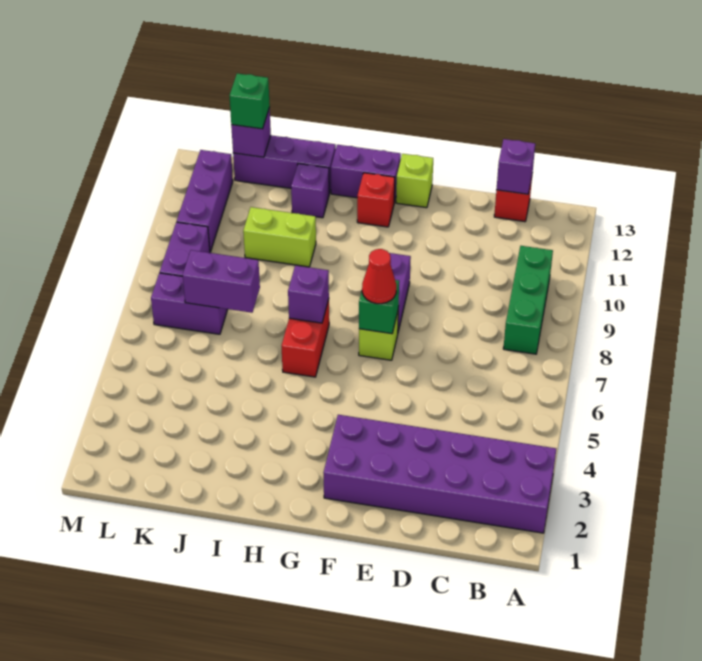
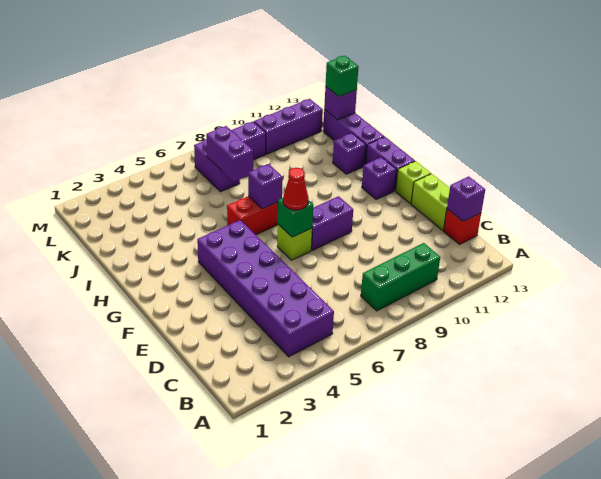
purple brick A2:F3 level 1 -> purple brick B4:G5 level 1
red brick G12 level 1 -> purple brick G12 level 1
lime brick I10:J10 level 1 -> lime brick D13:E13 level 1

